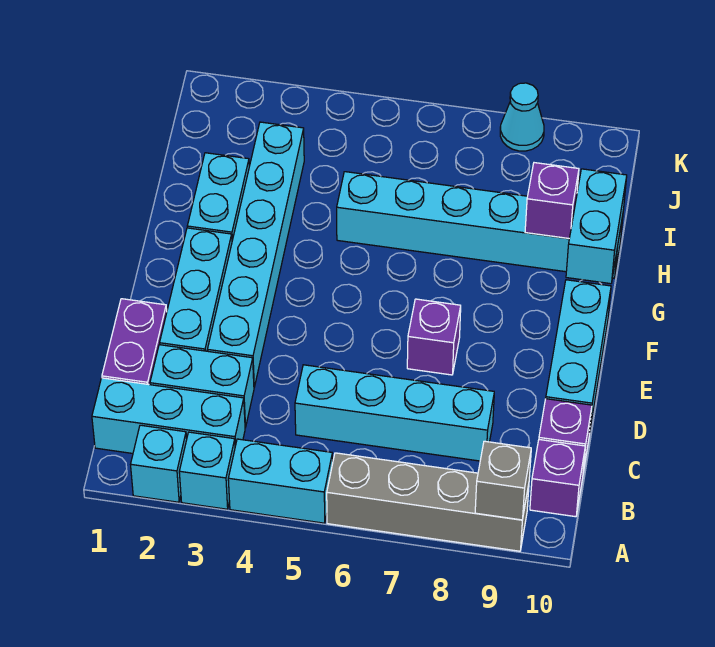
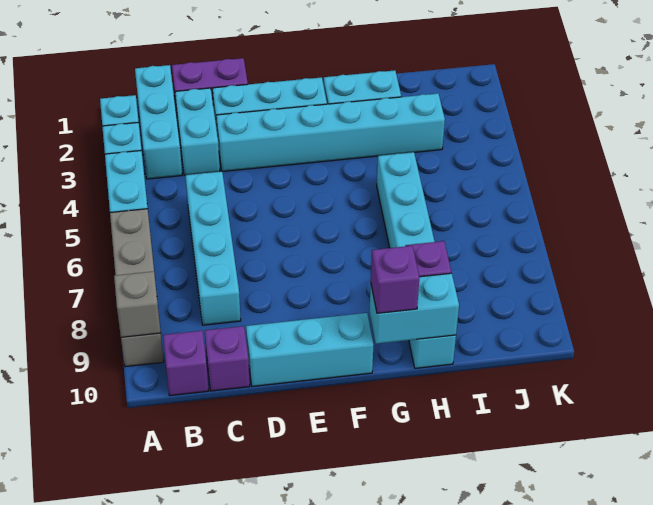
purple brick E7 level 1 -> purple brick G10 level 3
cyan cone K8 level 1 -> none

